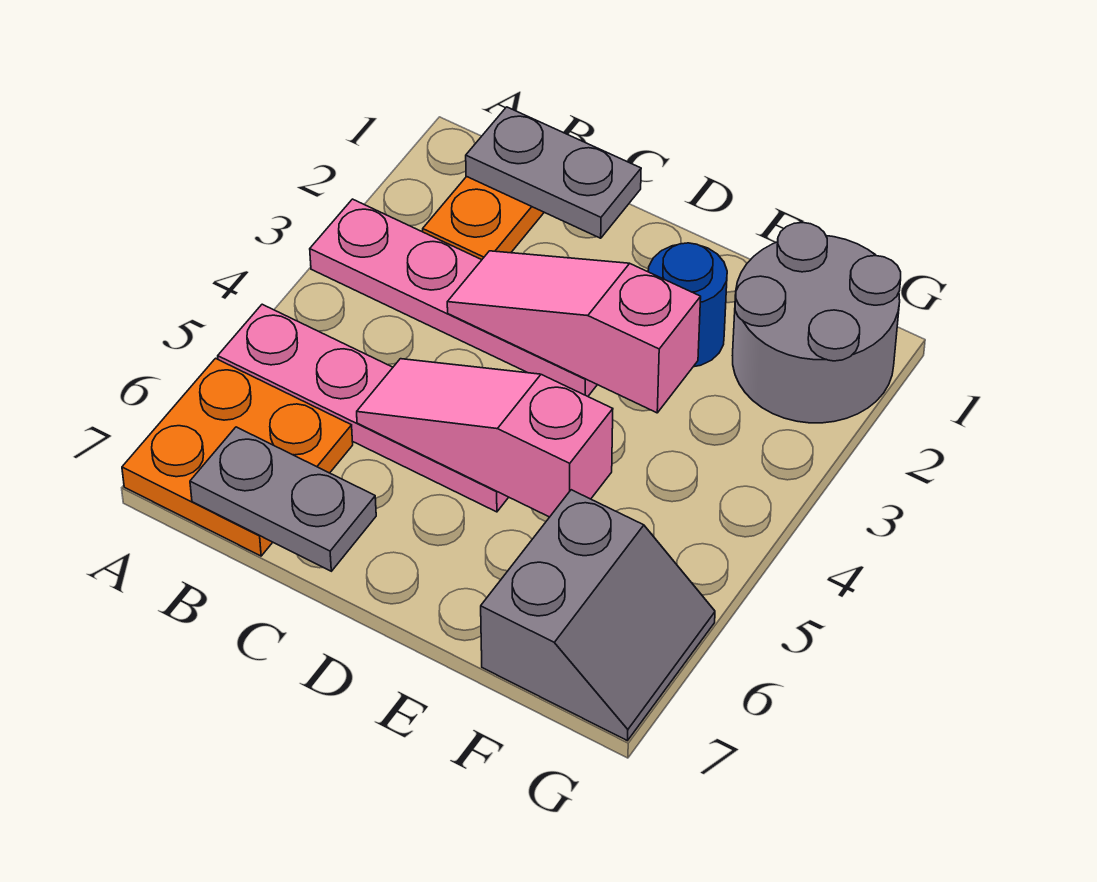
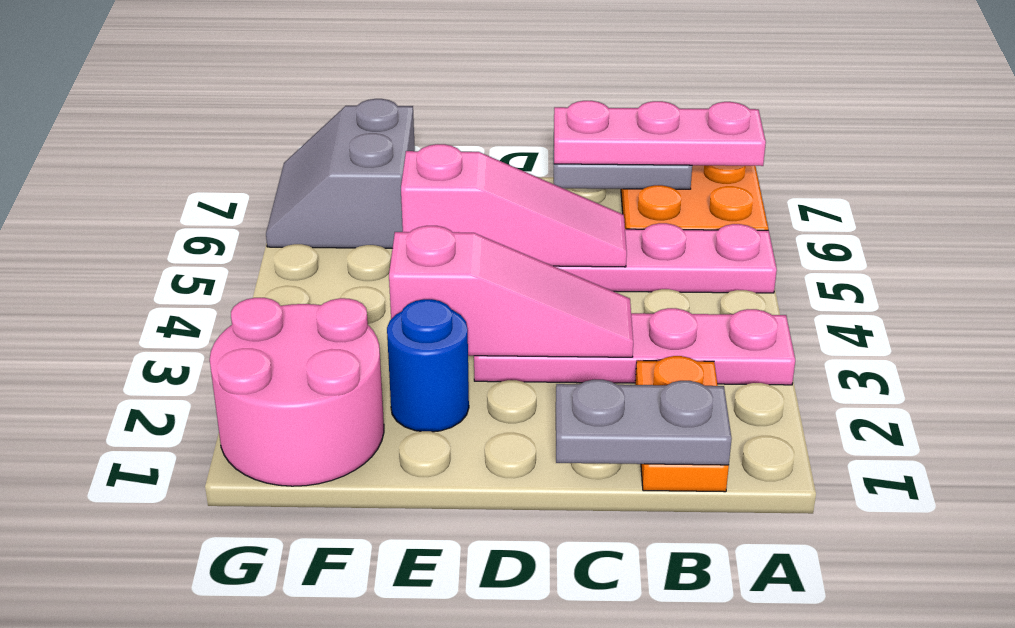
none -> pink plate A7:C7 level 3
grey round brick F1:G2 level 1 -> pink round brick F1:G2 level 1

